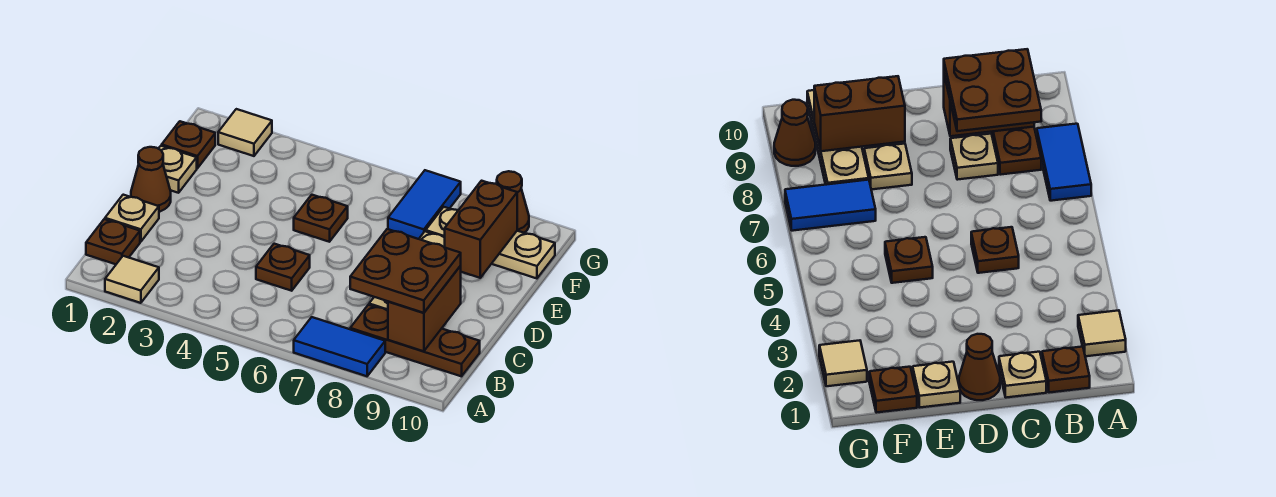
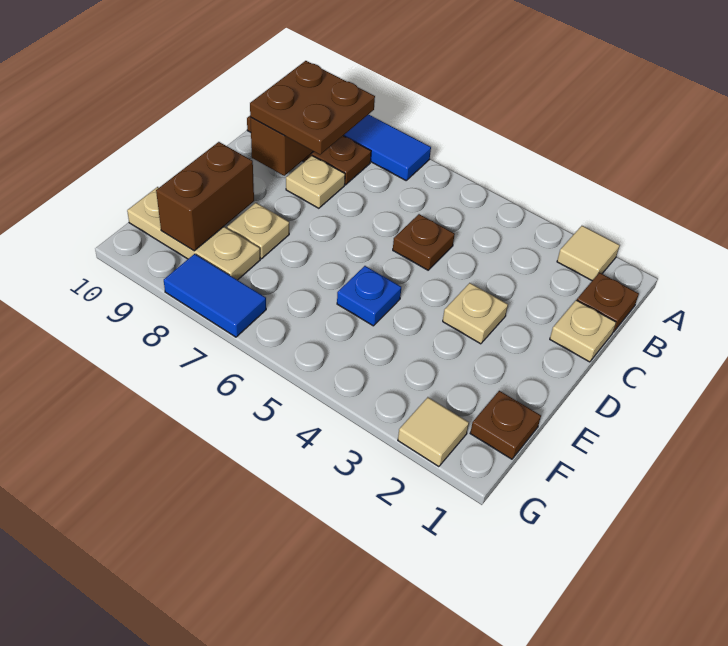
brown cone D1 level 1 -> none
tan plate E1 level 1 -> tan plate D3 level 1
brown plate E5 level 1 -> blue plate E5 level 1
blue tile F7:G7 level 1 -> blue tile G7:G8 level 1
brown cone G9 level 1 -> none

